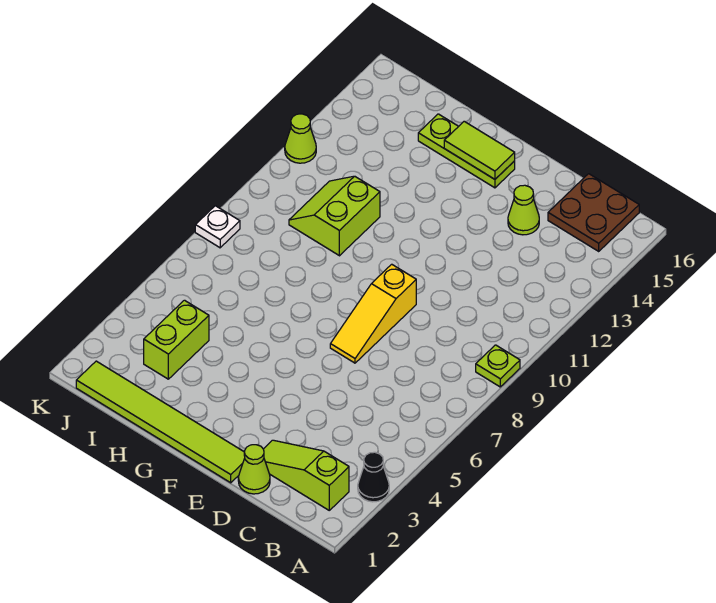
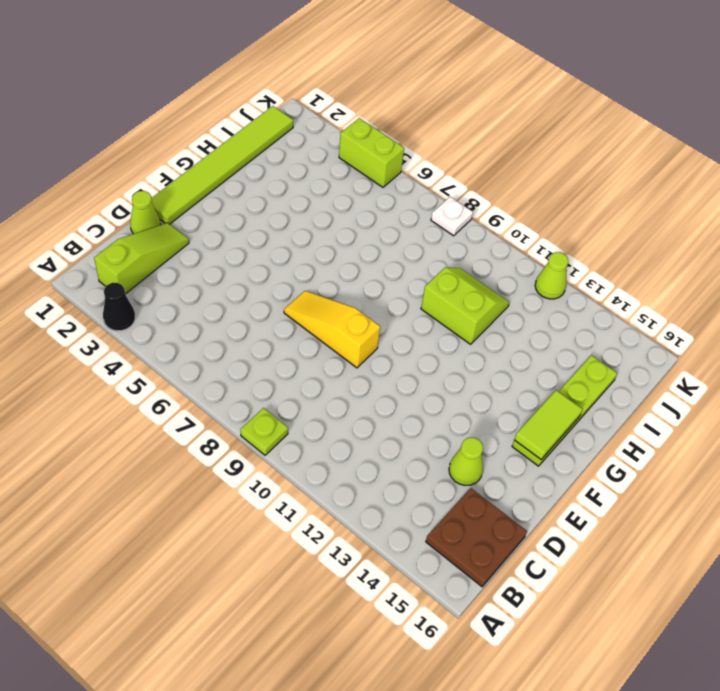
lime plate F15:H15 level 1 -> lime plate F15:I15 level 1
lime brick I3:I4 level 1 -> lime brick K4:K5 level 1

